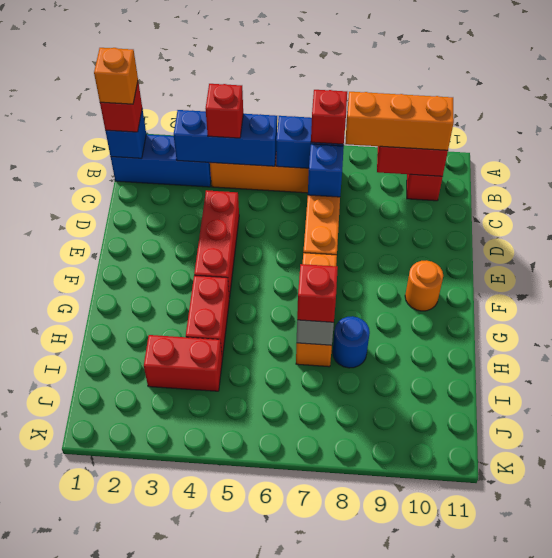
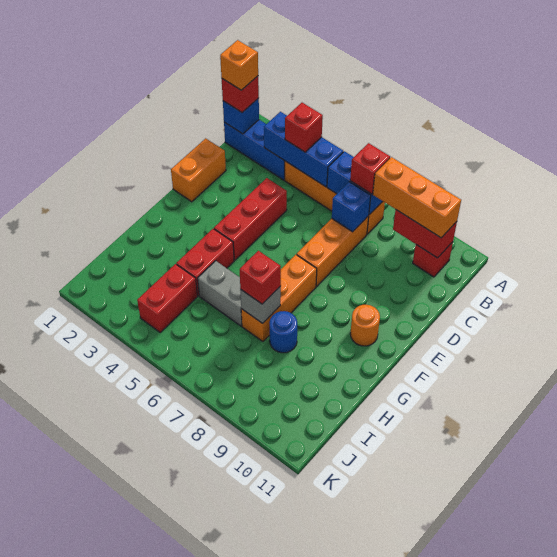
none -> orange brick D1:E1 level 1
none -> grey brick H5:H6 level 1
red brick I3:I4 level 1 -> red brick I4:J4 level 1

